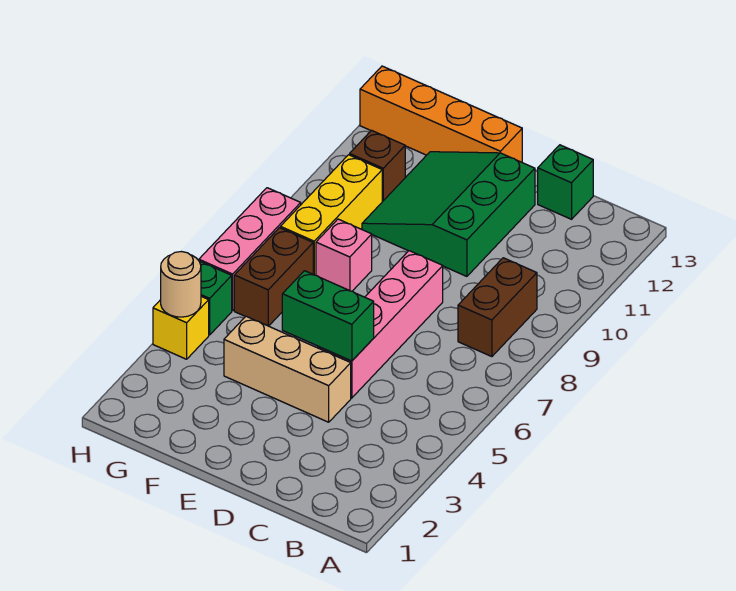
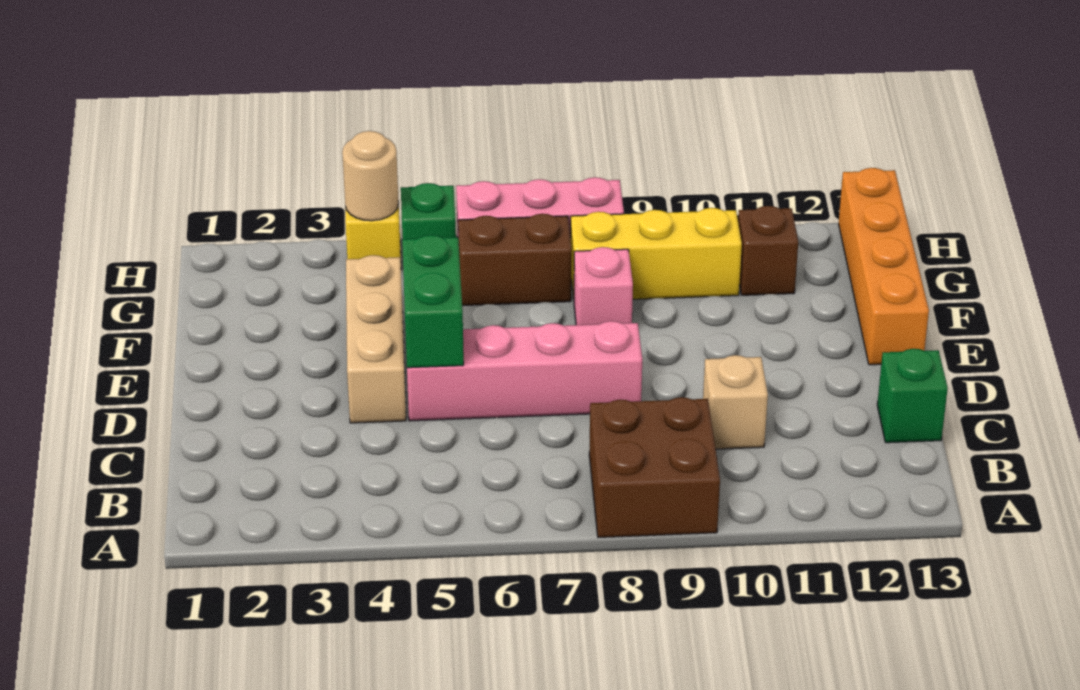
brown brick B8:B9 level 1 -> brown brick A8:B9 level 1
none -> tan brick C10 level 1
green slope D10:F12 level 1 top D -> none

